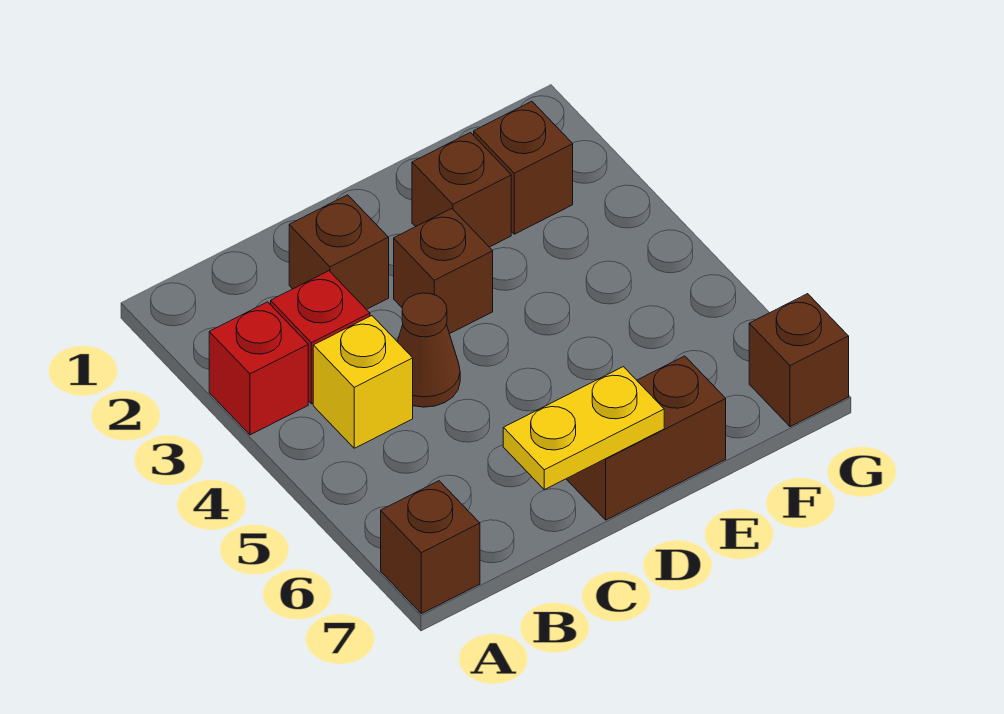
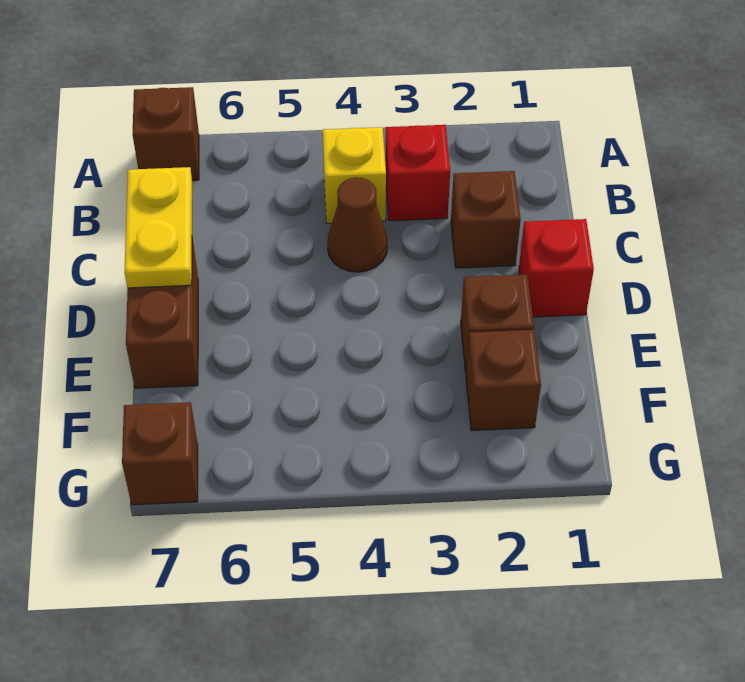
red brick A3 level 1 -> red brick D1 level 1
brown brick D3 level 1 -> none

